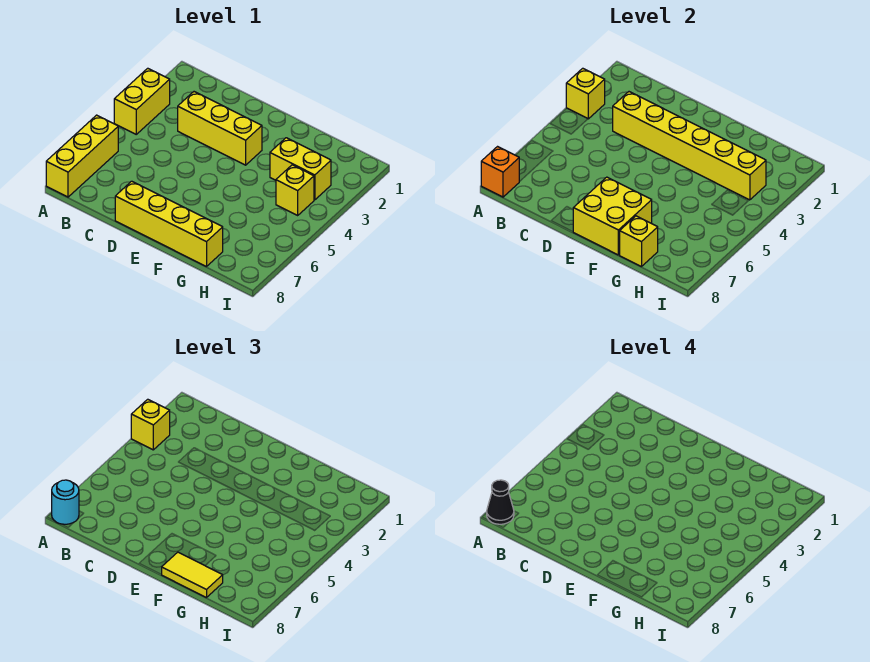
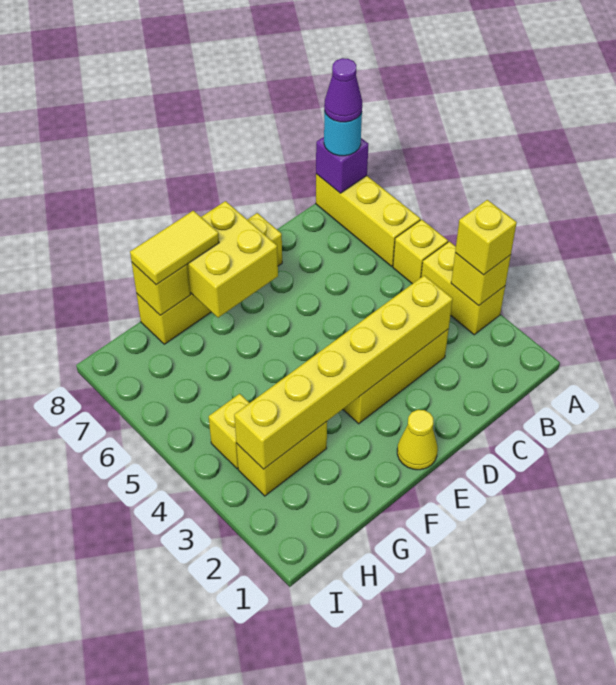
none -> yellow brick A5 level 1
orange brick A8 level 2 -> purple brick A8 level 2
black cone A8 level 4 -> purple cone A8 level 4
none -> yellow cone E1 level 1

